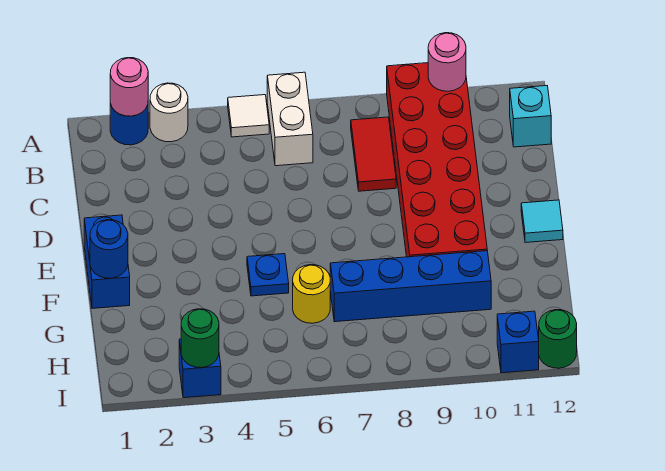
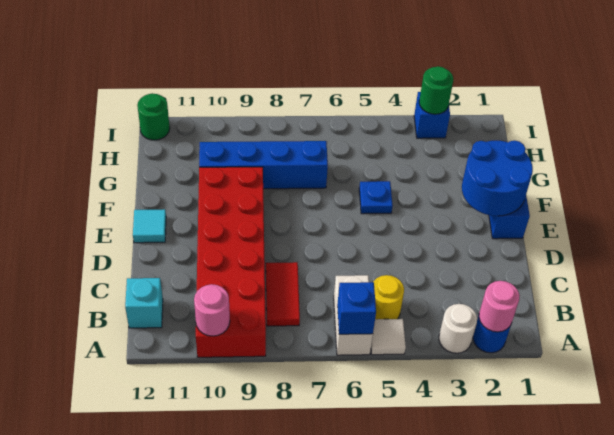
blue round brick F1 level 2 -> blue round brick E1:F2 level 2
yellow round brick G6 level 1 -> yellow round brick B5 level 1
blue brick I11 level 1 -> blue brick A6 level 2

